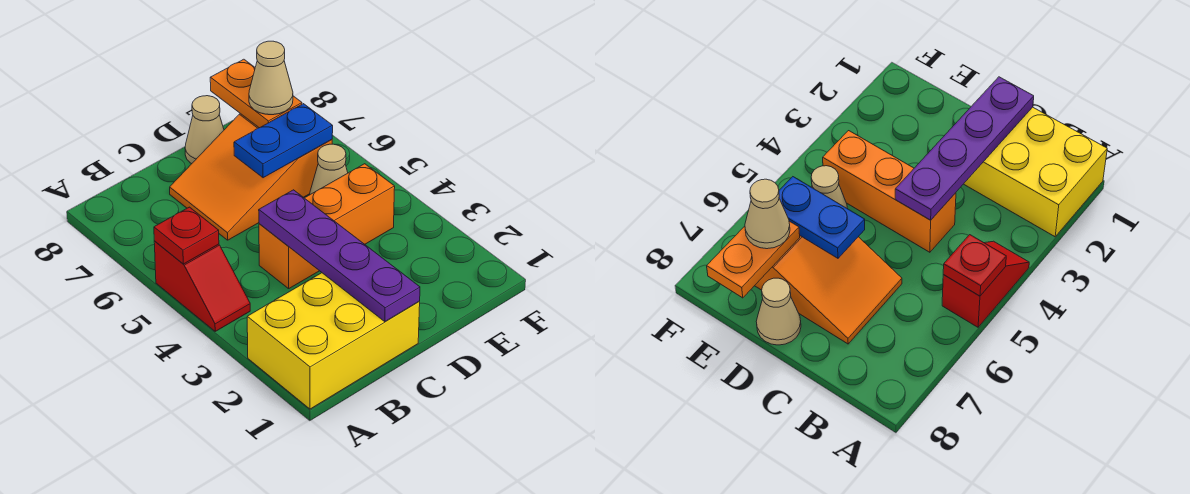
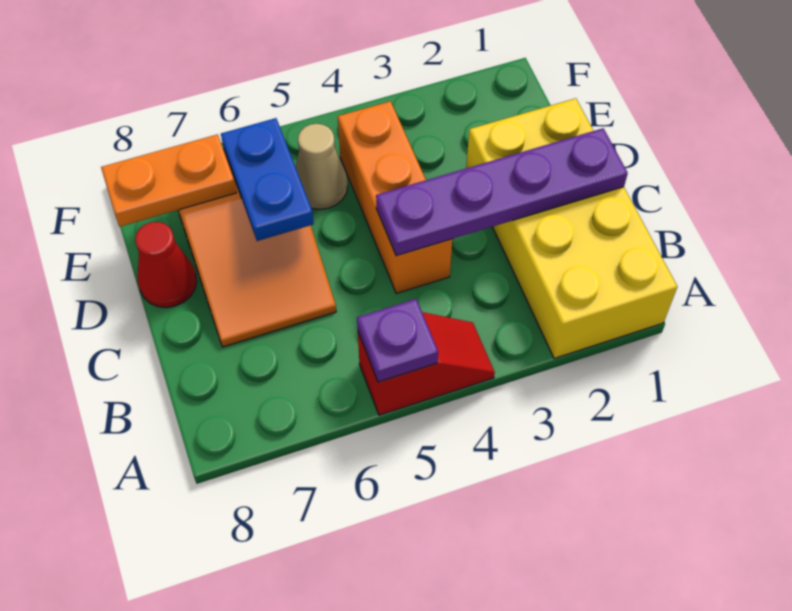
yellow brick A1:C2 level 1 -> yellow brick A1:D2 level 1
red plate A5 level 2 -> purple plate A5 level 2
tan cone D8 level 1 -> red cone D8 level 1
tan cone E7 level 3 -> none

